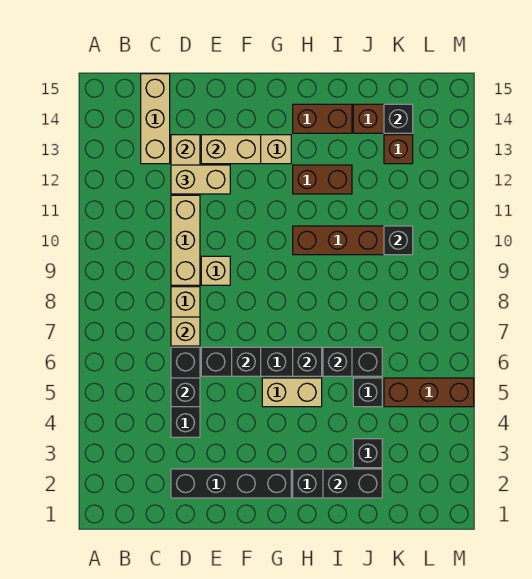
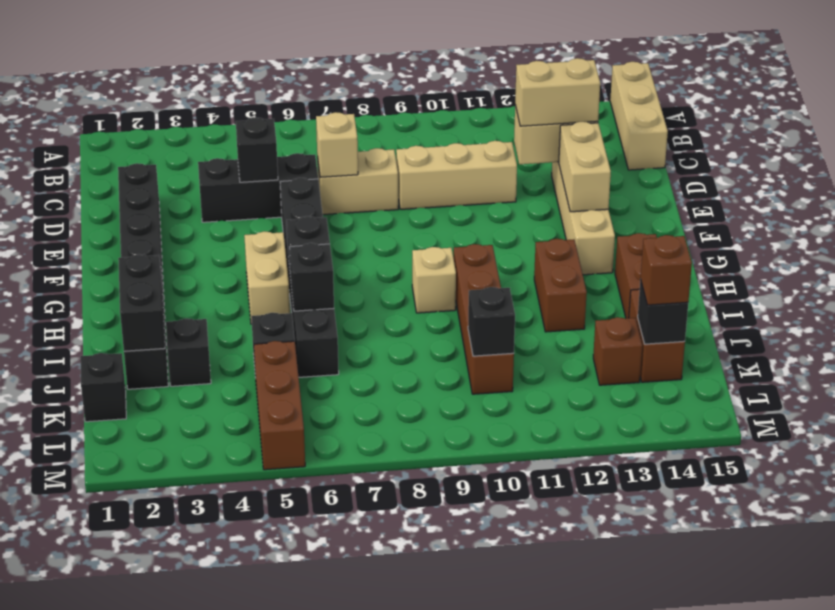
tan brick C13:C15 level 1 -> tan brick A15:C15 level 1
tan brick D12:E12 level 3 -> tan brick D12:D13 level 3
tan brick E9 level 1 -> tan brick H9 level 1
black brick F6 level 2 -> black brick K1 level 1
none -> brown brick K14 level 3

